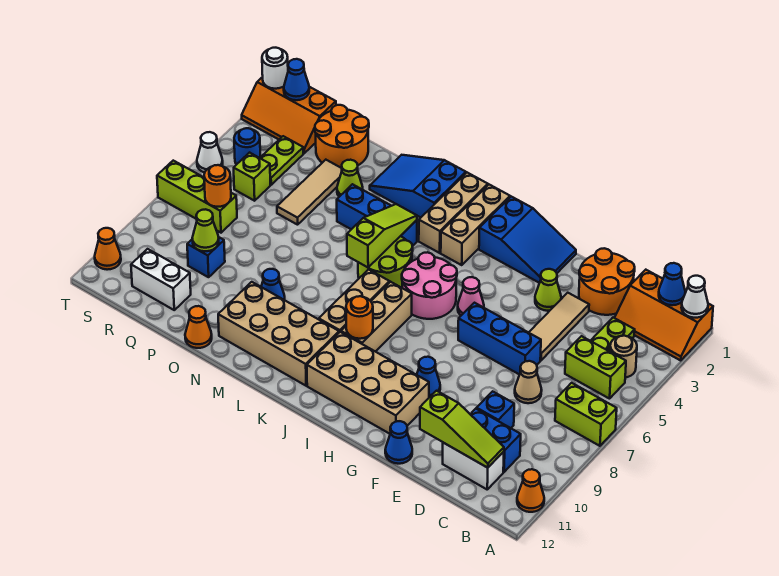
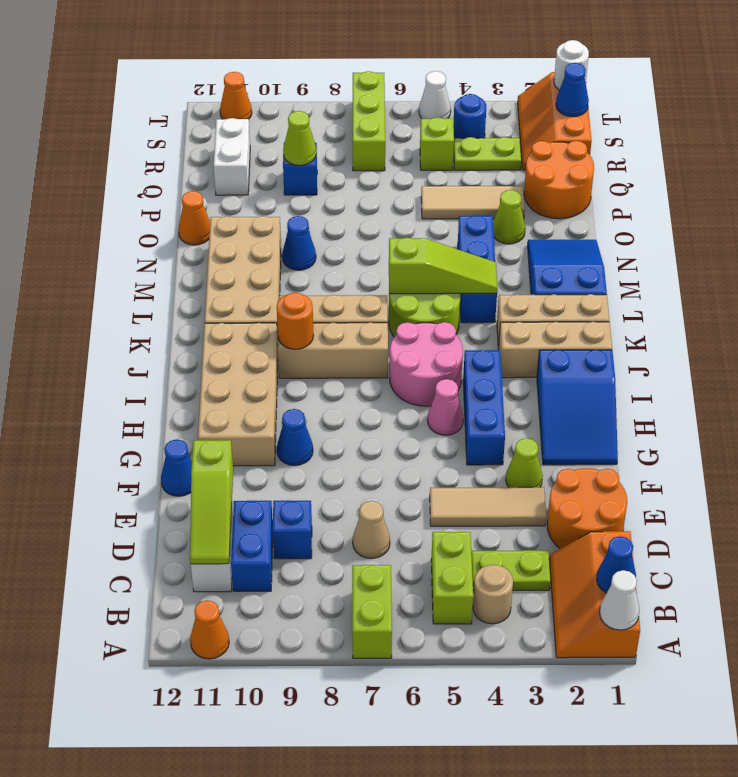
blue brick E6:G6 level 1 -> blue brick G4:I4 level 1
orange round brick R7 level 2 -> none

